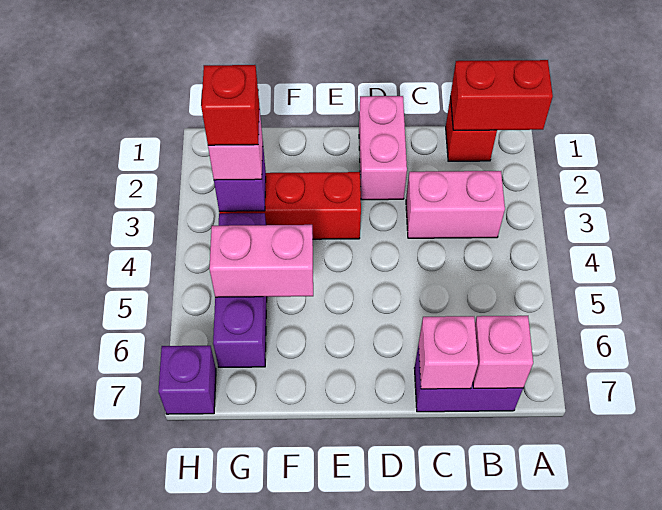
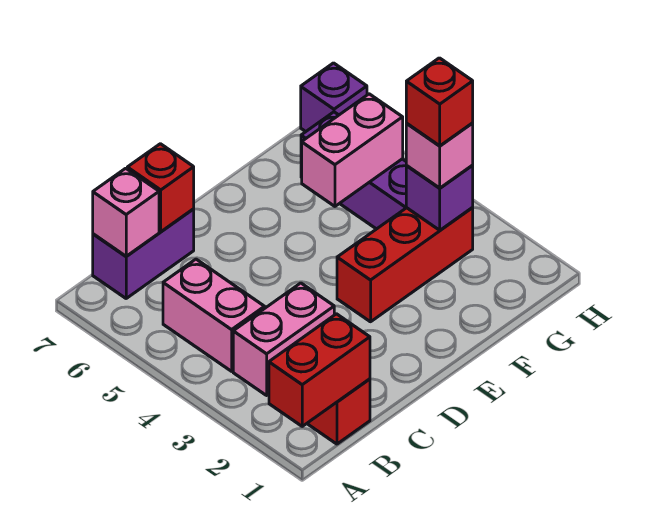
pink brick C7 level 2 -> red brick C7 level 2
pink brick D1:D2 level 1 -> pink brick B4:B5 level 1

